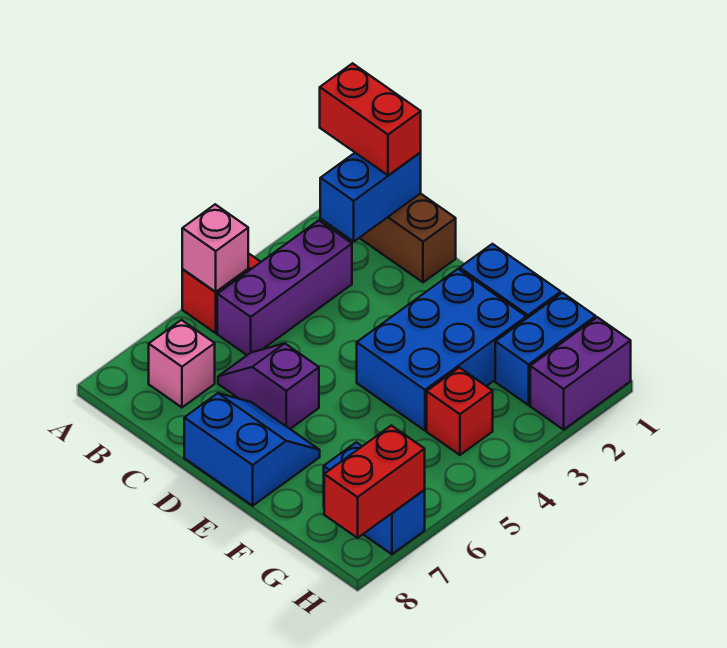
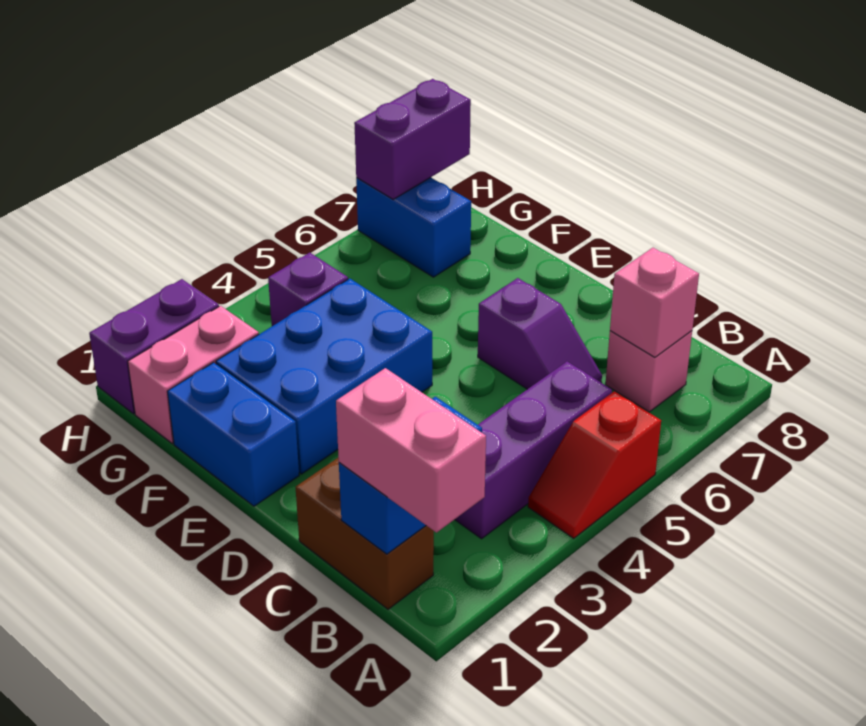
red brick A1:B1 level 3 -> pink brick A1:B1 level 3
pink brick A5 level 2 -> pink brick B7 level 2
blue slope D7:E8 level 1 top 8 -> none
blue brick G1:G2 level 1 -> pink brick G1:G2 level 1
red brick G4 level 1 -> purple brick G4 level 1
red brick H7:H8 level 2 -> purple brick H7:H8 level 2

